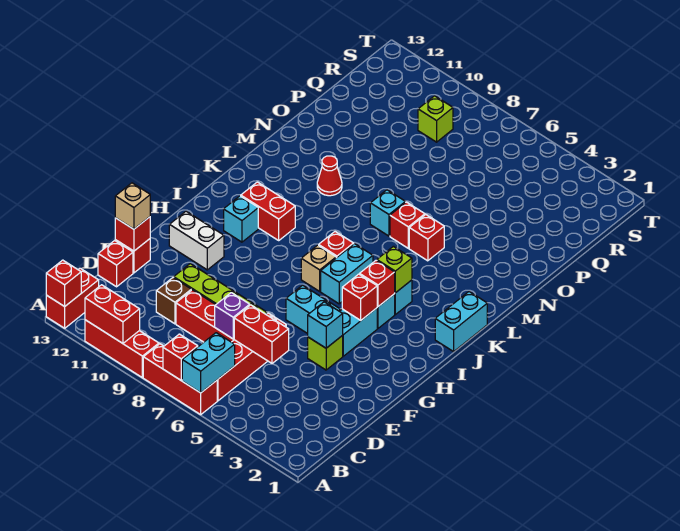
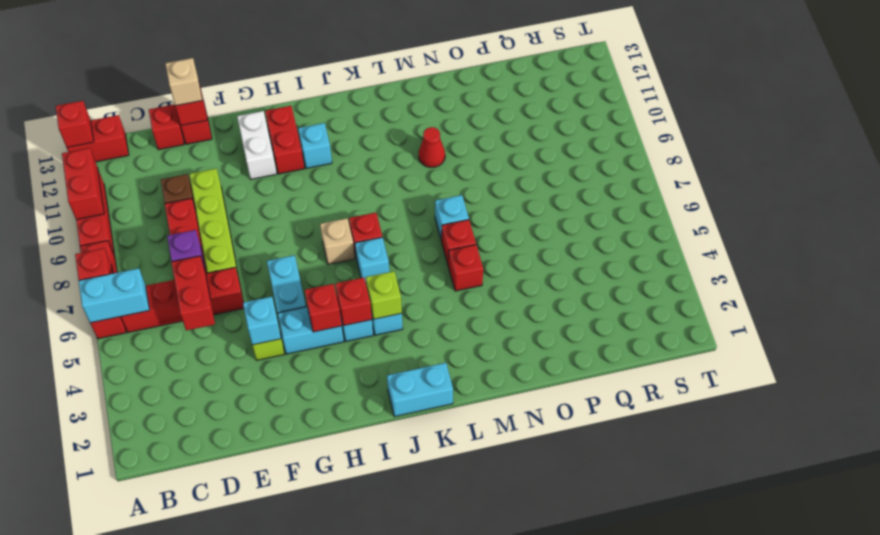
cyan brick I6:J6 level 1 -> cyan brick J6 level 1
red brick J10:J11 level 1 -> red brick H11:H12 level 1
lime brick R9 level 1 -> none

